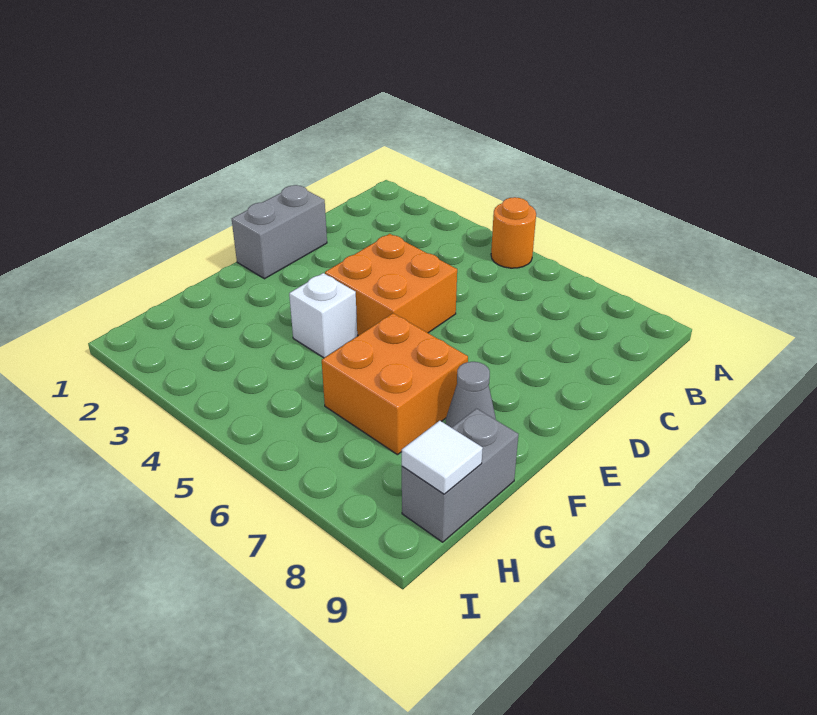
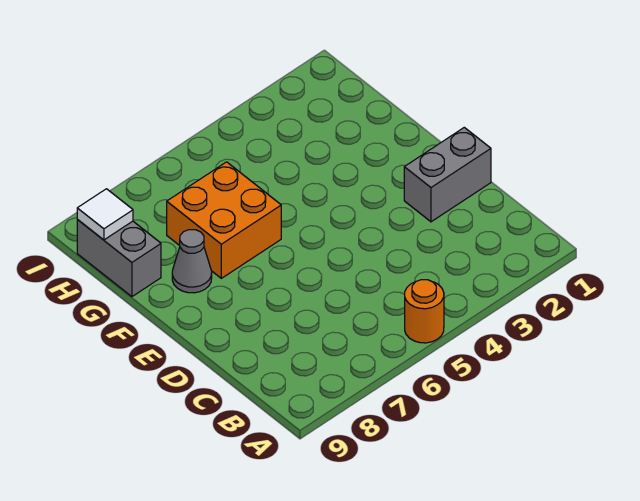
grey brick D1:E1 level 1 -> grey brick D1:D2 level 1
orange brick D4:E5 level 1 -> none
white brick F4 level 1 -> none

